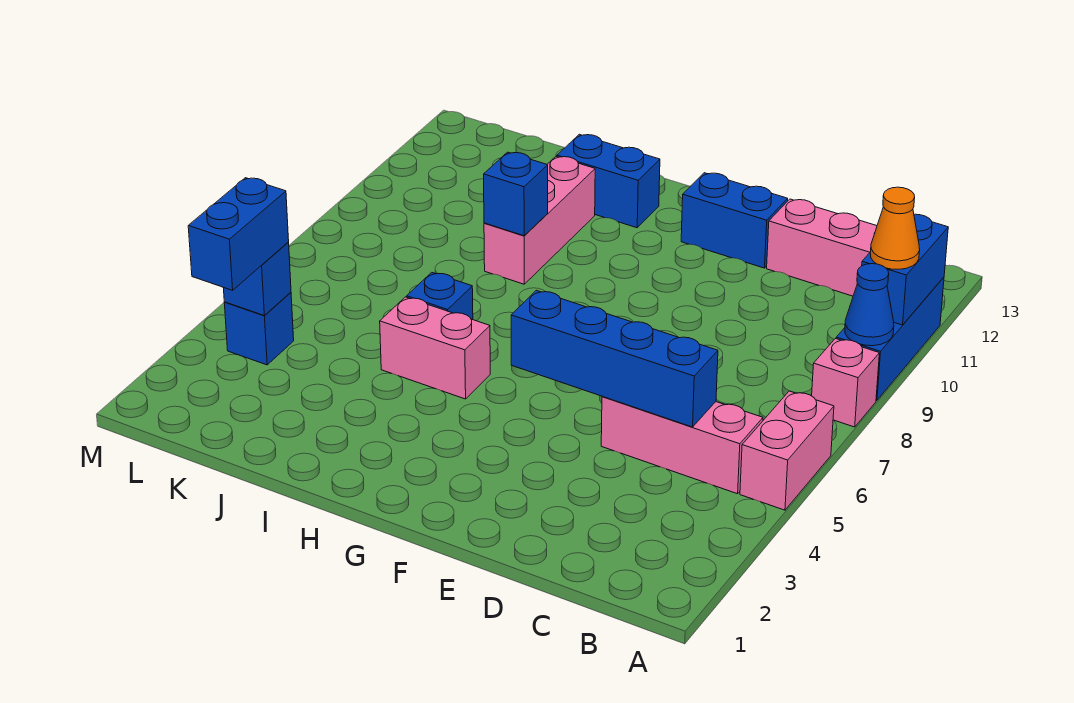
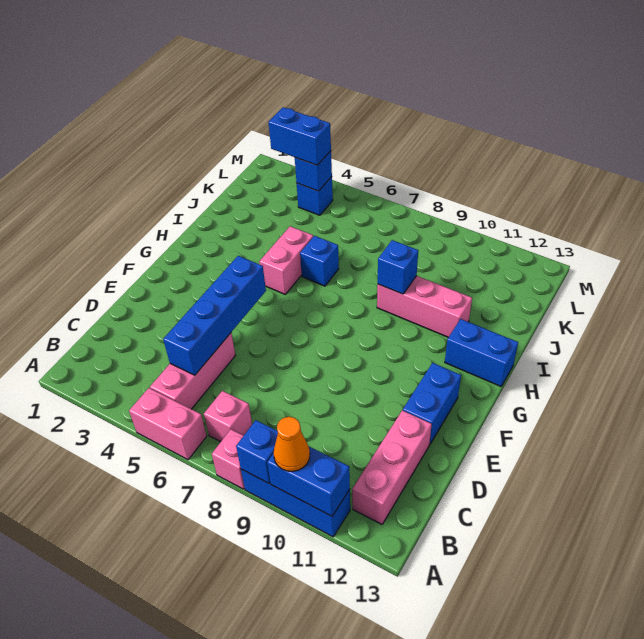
blue cone A9 level 2 -> blue brick A9 level 2
none -> pink brick B7 level 1
blue brick H12:I12 level 1 -> blue brick H12:H13 level 1

